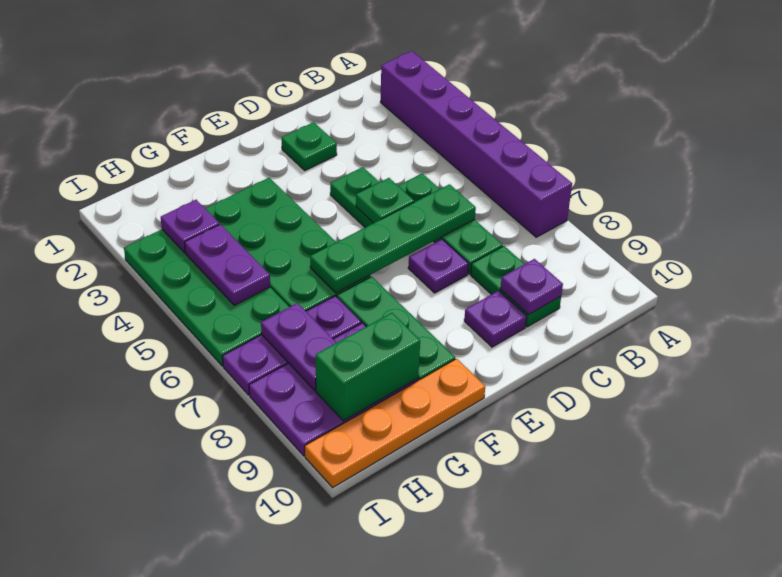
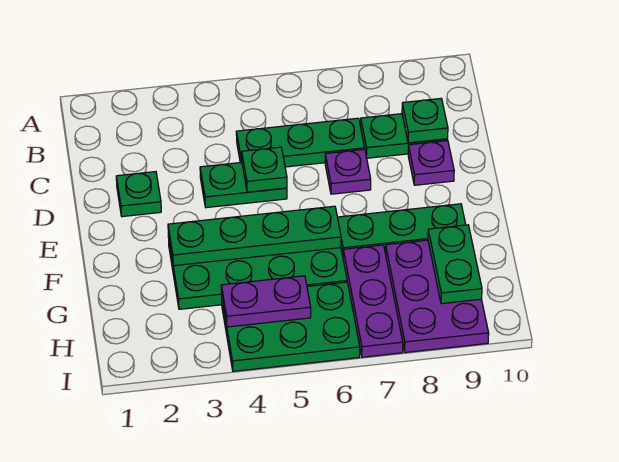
purple brick A2:A7 level 1 -> none
green plate C6:F6 level 2 -> green plate F3:F6 level 2
purple plate C9 level 2 -> green plate C9 level 2
orange plate F10:I10 level 1 -> none
green brick G9:H9 level 2 -> green plate G9:H9 level 2
green plate H3:I6 level 1 -> green plate H4:I6 level 1
purple plate H3 level 2 -> none
purple plate H7:H8 level 2 -> none

